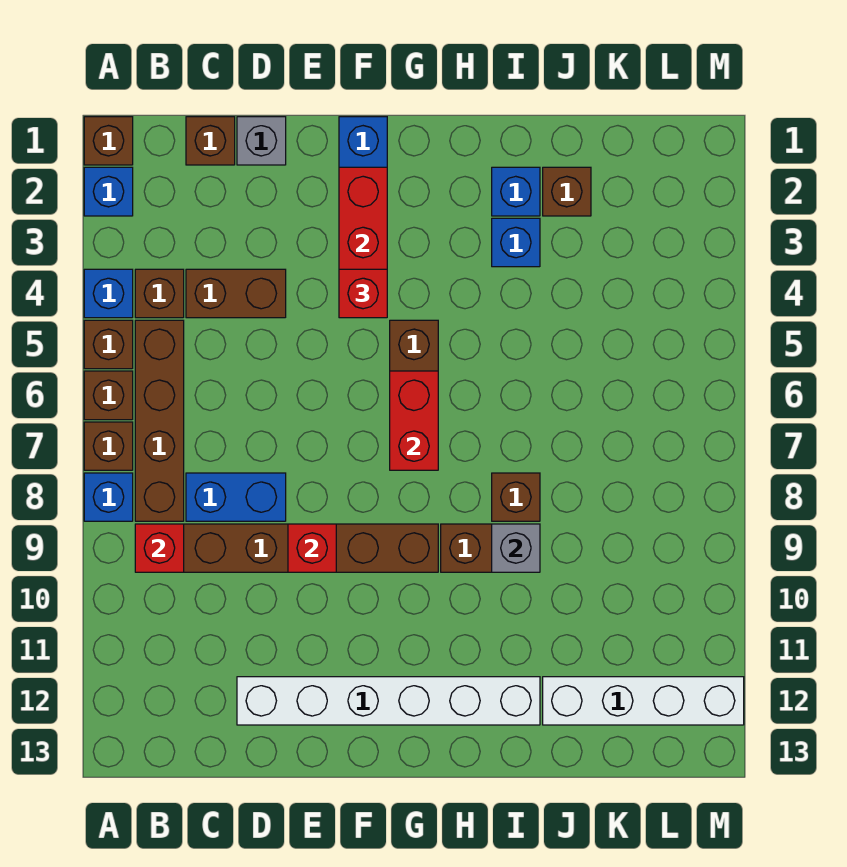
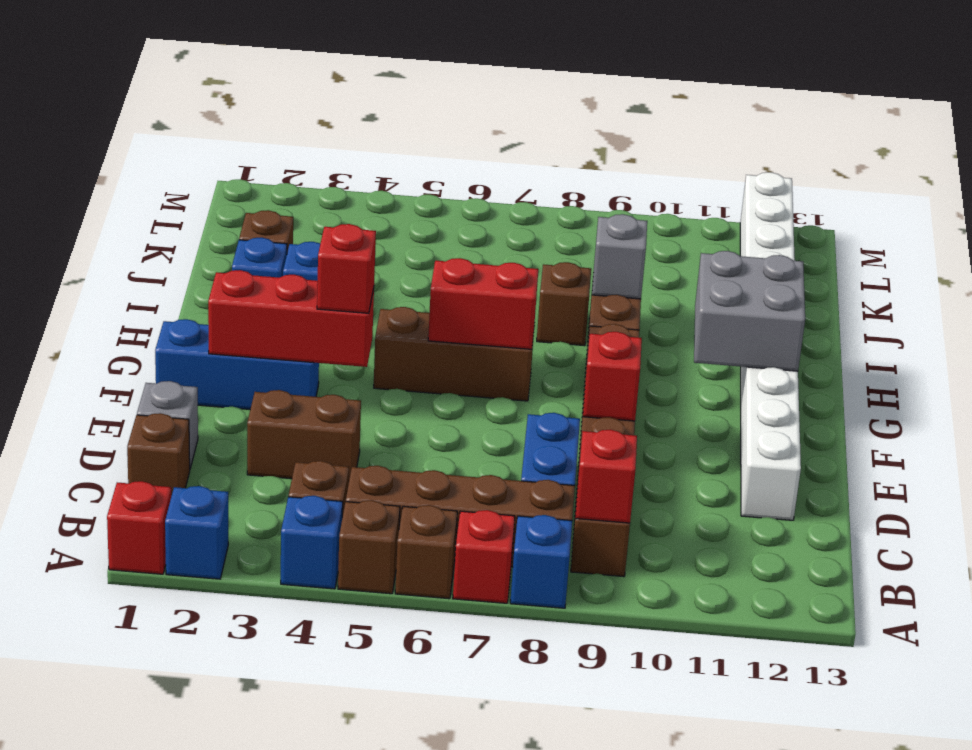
brown brick A1 level 1 -> red brick A1 level 1
brown brick A7 level 1 -> red brick A7 level 1
brown brick C4:D4 level 1 -> brown brick D3:D4 level 1
none -> grey brick G11:H12 level 2

